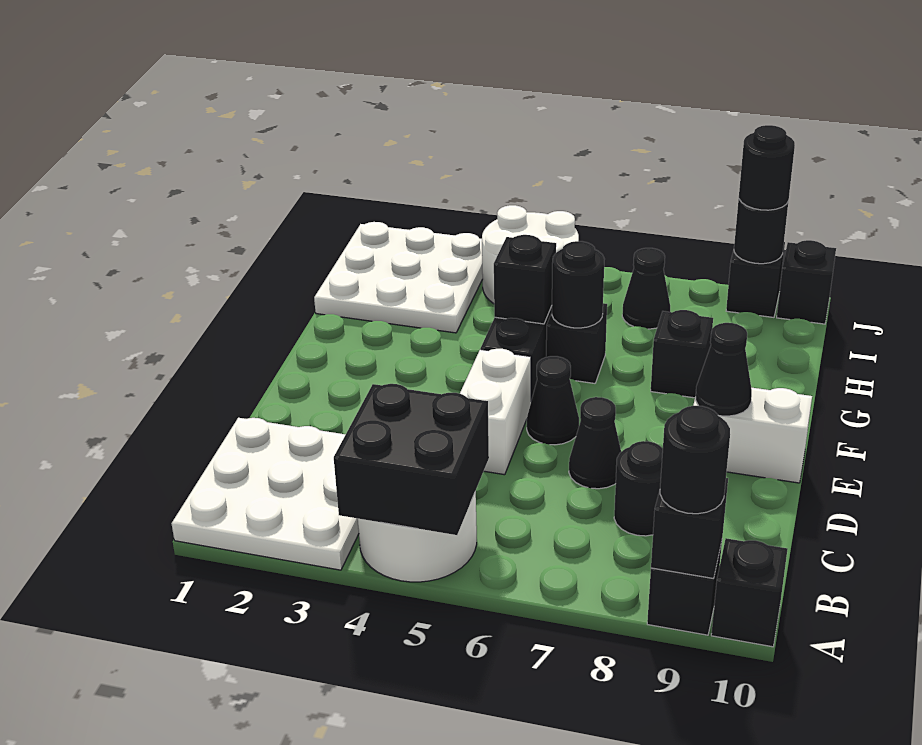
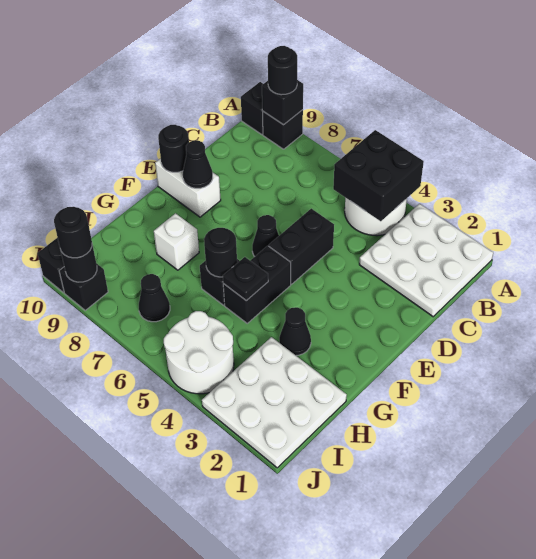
black round brick C8 level 1 -> black round brick E10 level 2
white brick D5:E5 level 1 -> black brick D5:E5 level 1
black cone D7 level 1 -> black cone G3 level 1
black brick G5 level 2 -> black plate G5 level 2
black brick G8 level 1 -> white brick G8 level 1

